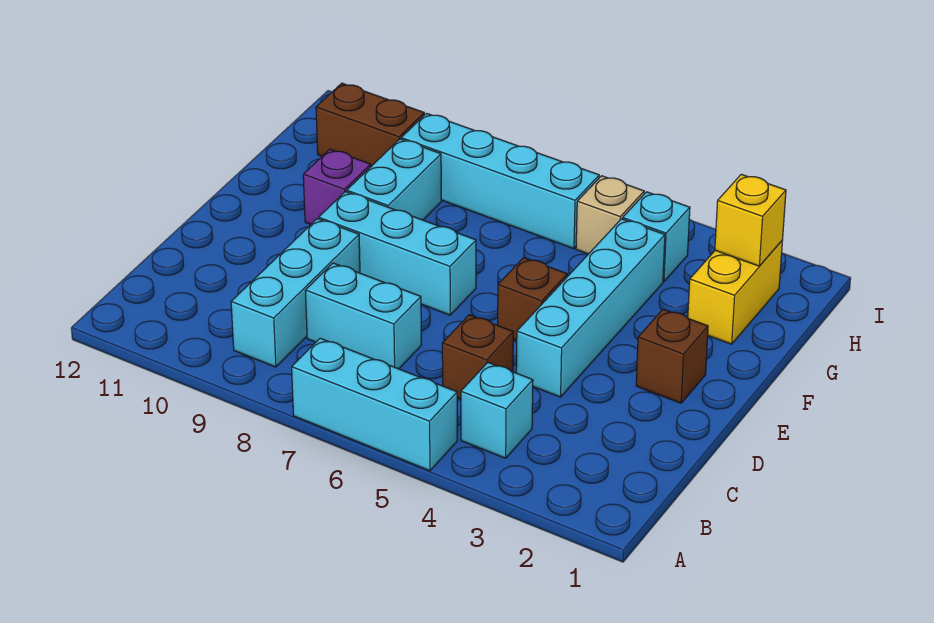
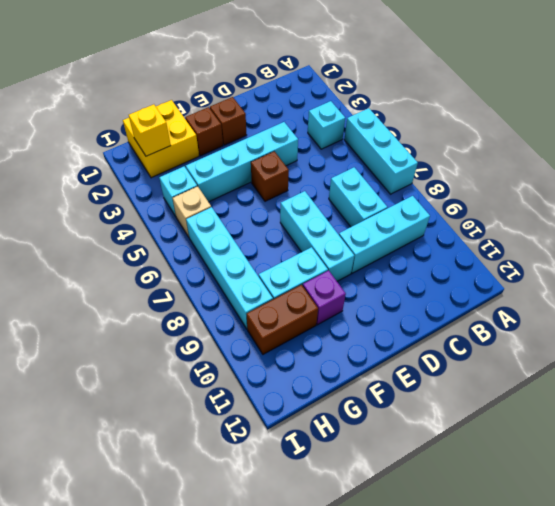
brown brick C5 level 1 -> brown brick F2 level 1
yellow brick G2:H2 level 1 -> yellow brick G1:H2 level 1
brown brick H10:H11 level 1 -> brown brick G10:H10 level 1

